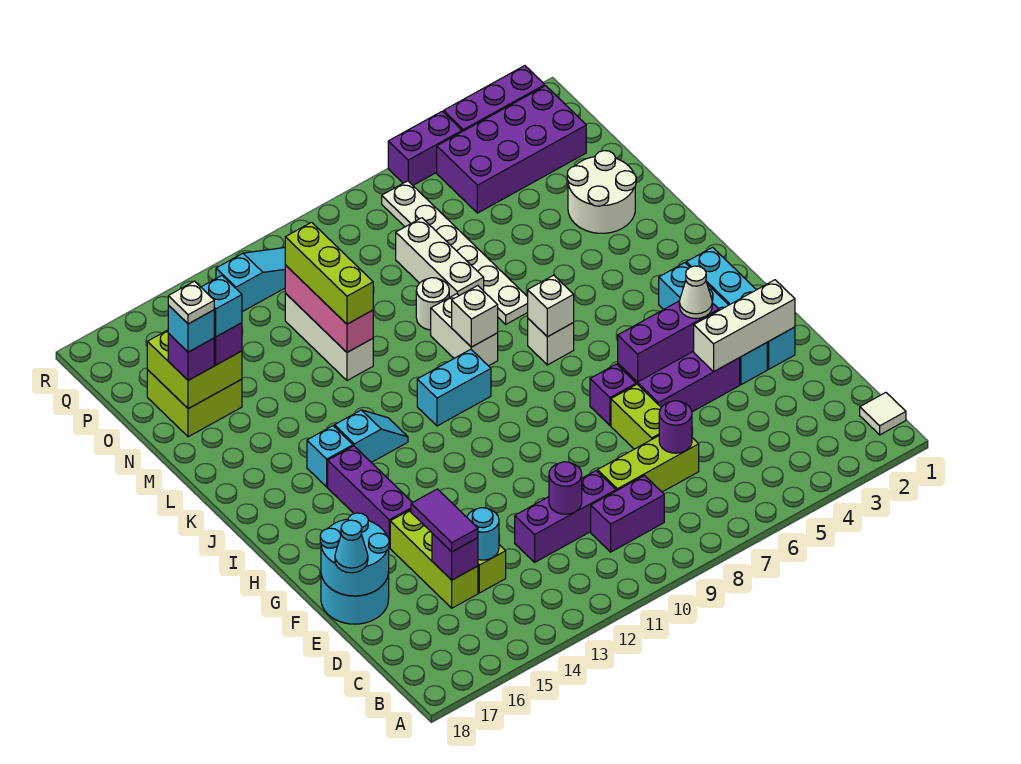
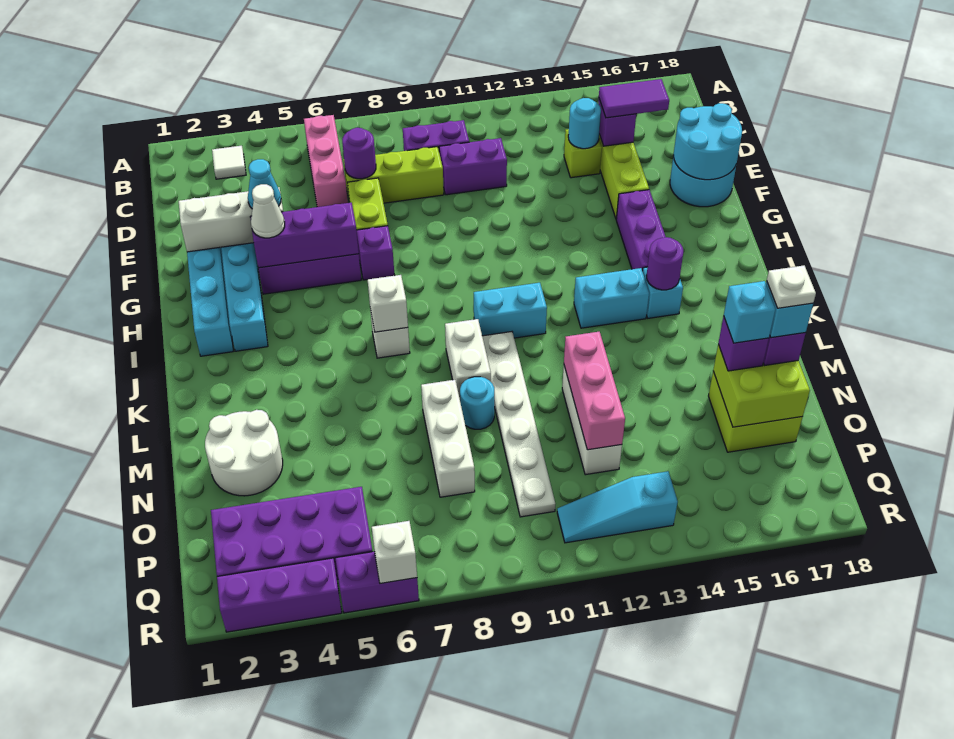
white tile B1 level 1 -> white tile B3 level 1
none -> pink brick B6:D6 level 1
purple brick D10:D12 level 1 -> purple brick D10:D11 level 1
purple round brick D11 level 2 -> purple round brick J15 level 2
purple tile D15:E15 level 3 -> purple tile D15:D16 level 3
cyan cone E18 level 3 -> cyan cone F4 level 3
cyan slope J13:J14 level 1 top 14 -> cyan brick J13:J14 level 1
white brick K9 level 2 -> white brick R6 level 2
white plate L7:Q7 level 1 -> white plate K10:P10 level 1
white round brick M9 level 1 -> cyan round brick M9 level 1
lime brick M12:O12 level 3 -> none

